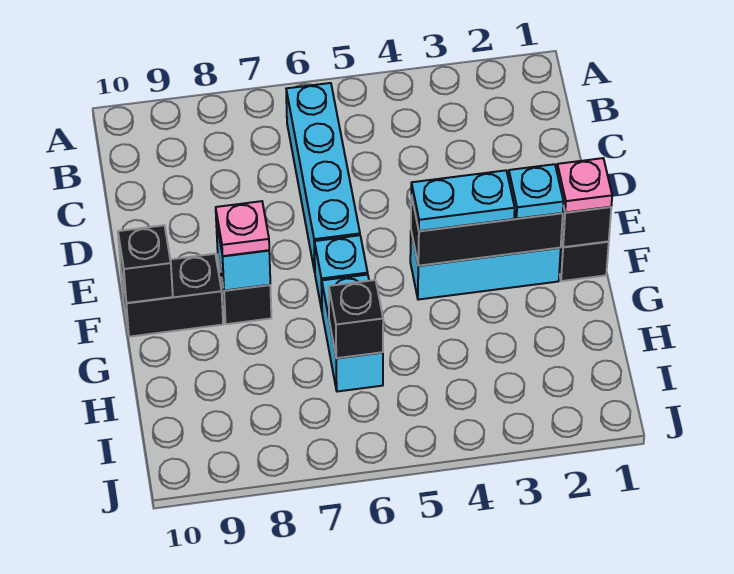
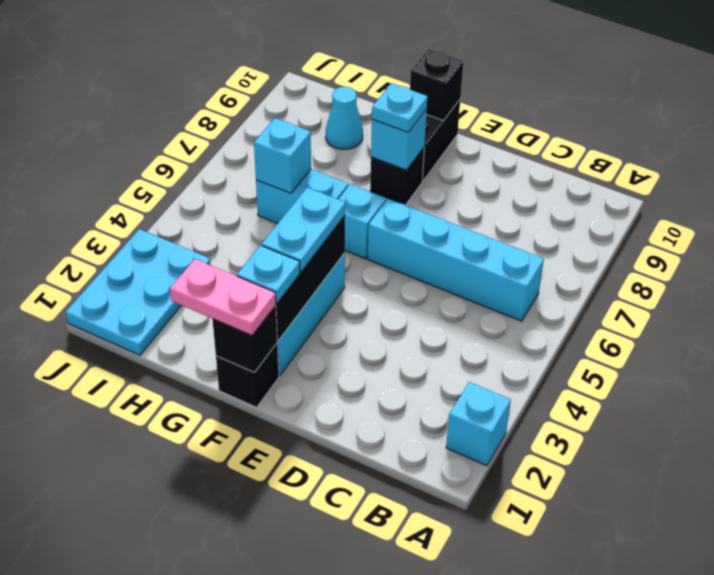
none -> cyan brick A2 level 1
pink plate F1 level 3 -> pink plate F1:G1 level 3
pink plate F8 level 3 -> cyan plate F8 level 3
black brick H6 level 2 -> cyan brick H6 level 2
none -> cyan cone H9 level 1
none -> cyan plate I1:J3 level 1

